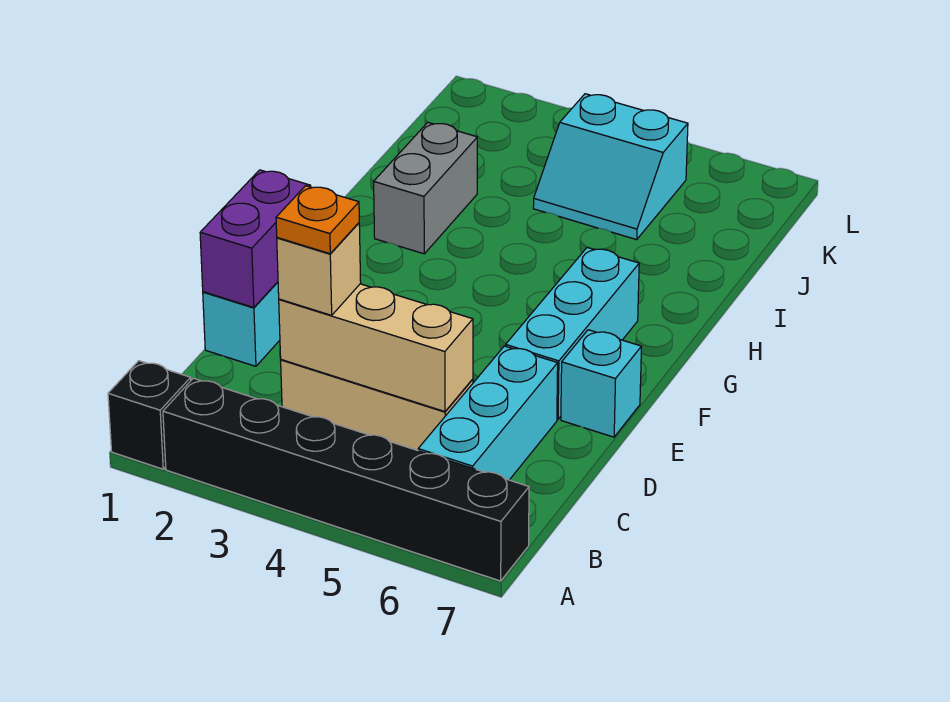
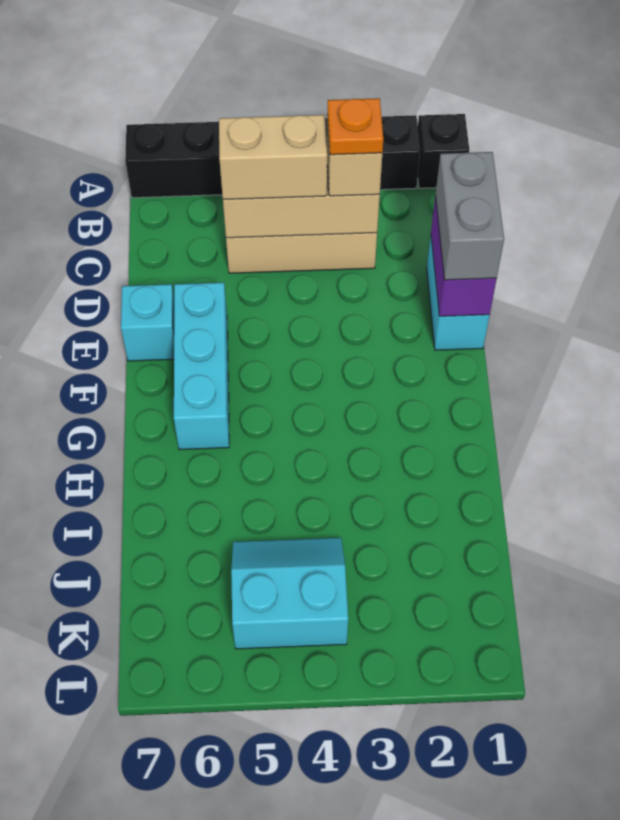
cyan brick B6:D6 level 1 -> none
none -> tan brick C4:C5 level 3
grey brick H2:I2 level 1 -> grey brick D1:E1 level 3

